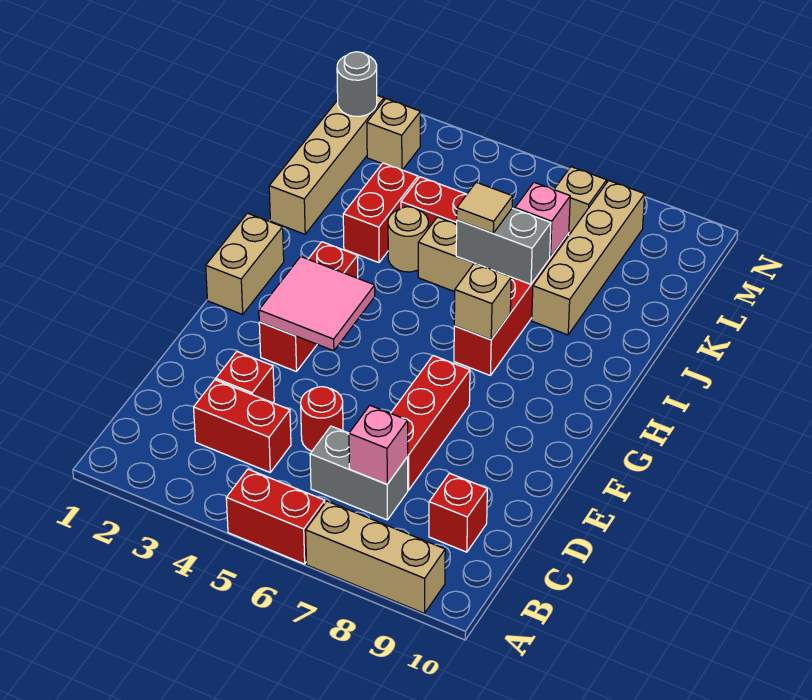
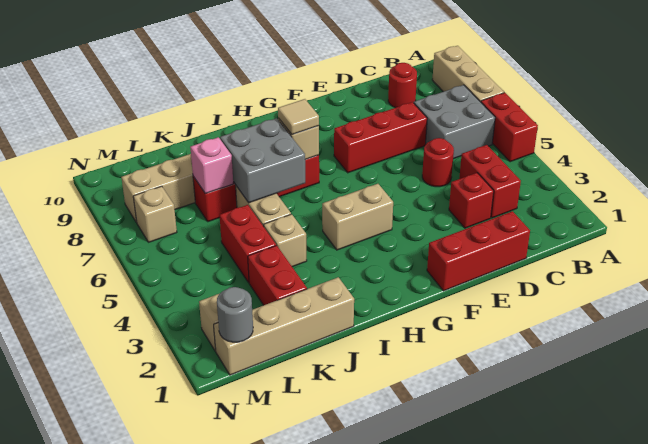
grey brick C6:C7 level 1 -> grey brick B6:C7 level 1
pink brick C7 level 2 -> none
red brick C9 level 1 -> red round brick C9 level 1
red brick F3:H3 level 1 -> red brick D1:F1 level 1
pink tile F3:G4 level 2 -> none
tan brick G1:H1 level 1 -> tan brick G4:H4 level 1
red brick J3:K3 level 1 -> red brick K2:K3 level 1
tan round brick J4 level 1 -> tan brick J4 level 1
grey brick J6:J7 level 2 -> grey brick I6:J7 level 2
tan tile J6 level 3 -> tan tile H7 level 3

